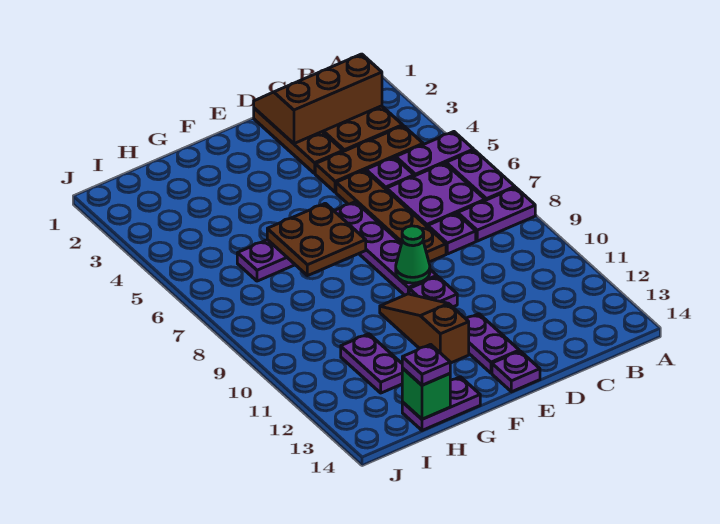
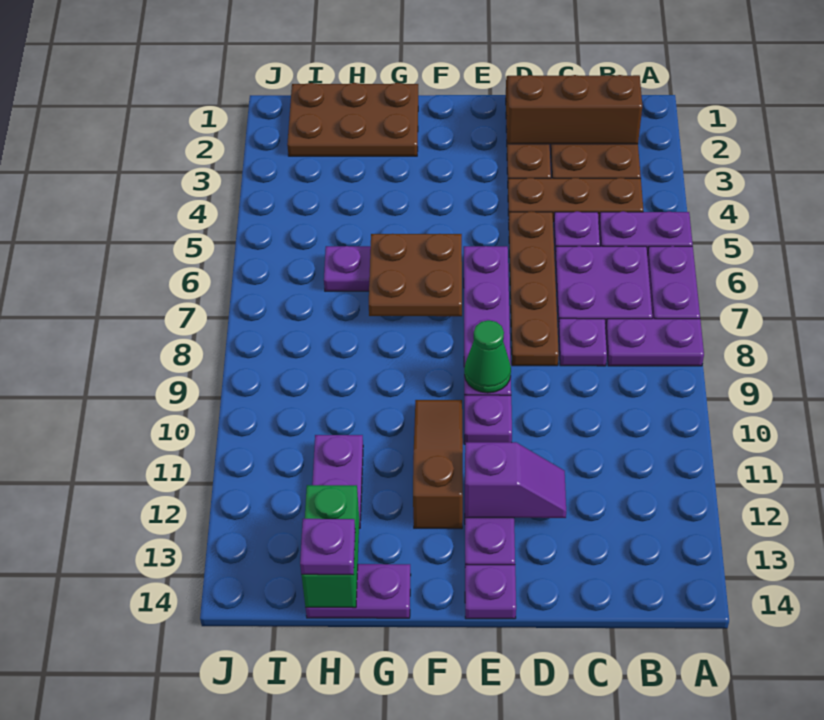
none -> purple slope D12:E12 level 2 top E
none -> brown plate G1:I2 level 1
green brick H14 level 2 -> green brick H13:H14 level 2

